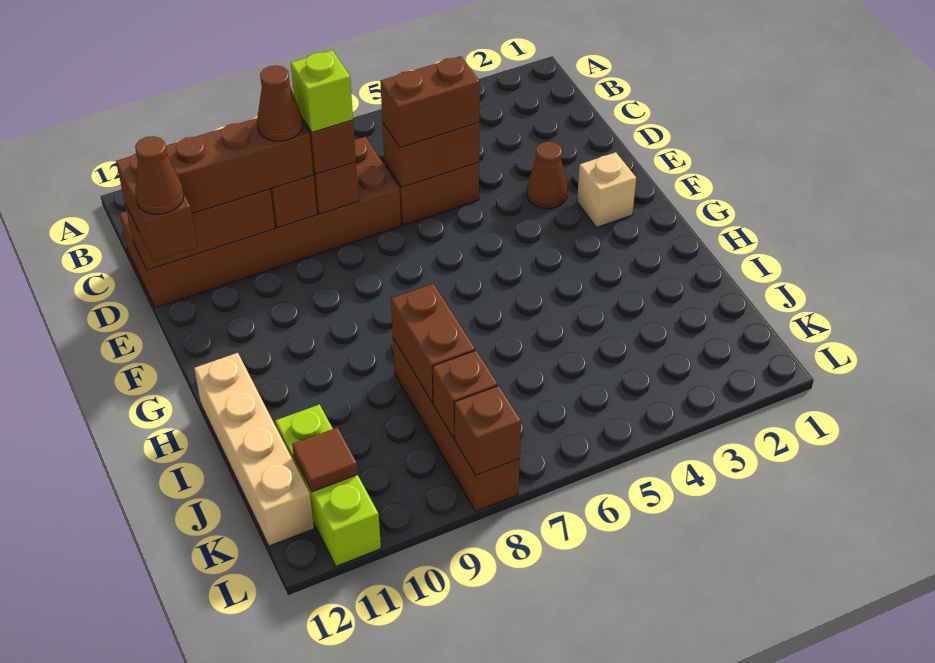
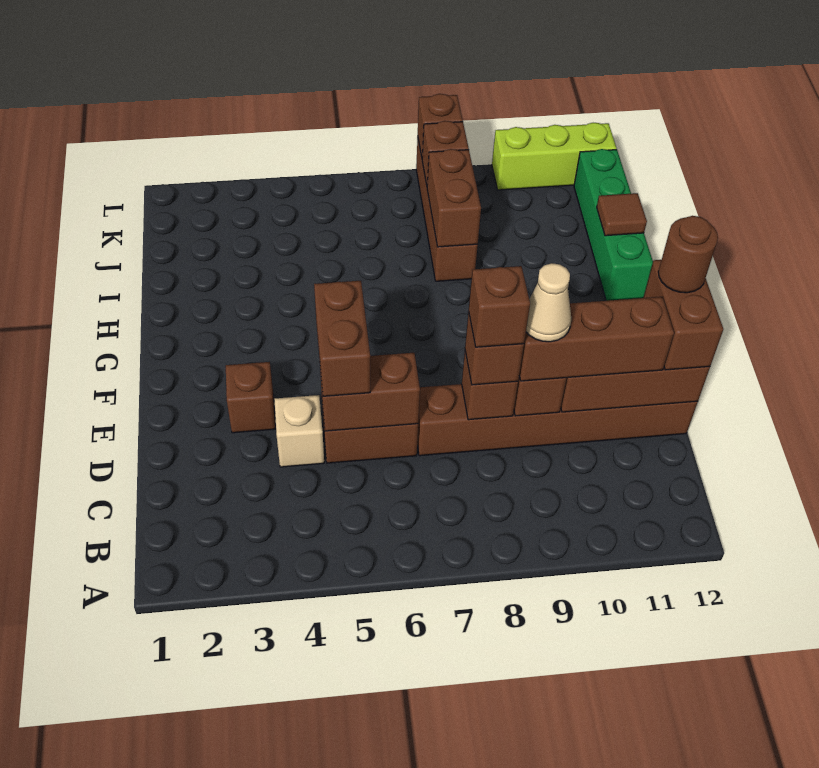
brown brick C7:D12 level 1 -> brown brick D7:D12 level 1
brown brick D5:D6 level 3 -> brown brick D5:E5 level 3
lime brick D8 level 4 -> brown brick D8 level 4
brown cone D9 level 4 -> tan cone D9 level 4
brown cone E3 level 1 -> brown brick E3 level 1
brown cone E12 level 4 -> brown round brick E12 level 4
tan brick F2 level 1 -> tan brick D4 level 1
tan brick H12:K12 level 1 -> green brick H12:K12 level 1
lime brick J11:L11 level 1 -> lime brick L10:L12 level 1
brown tile K11 level 2 -> brown tile I12 level 2

